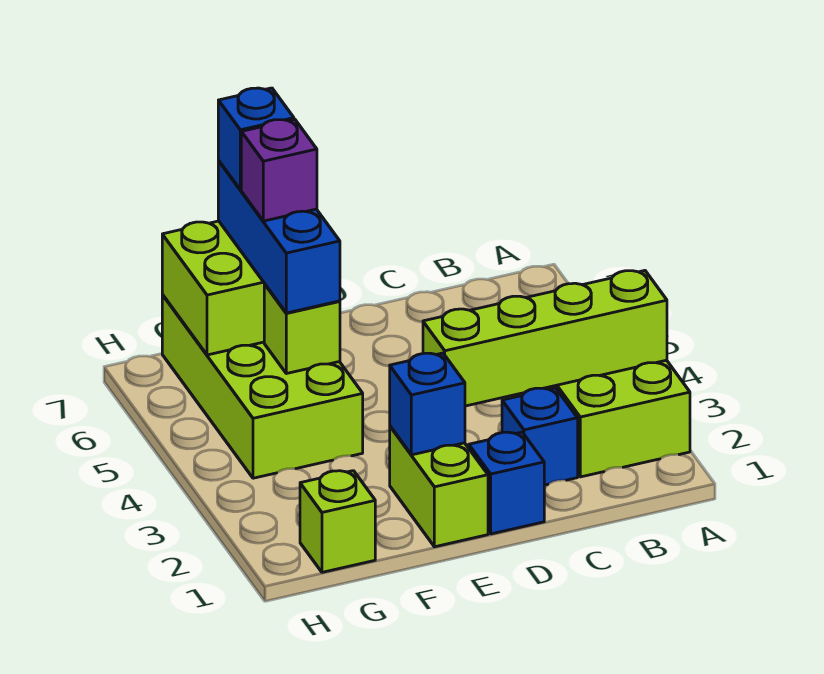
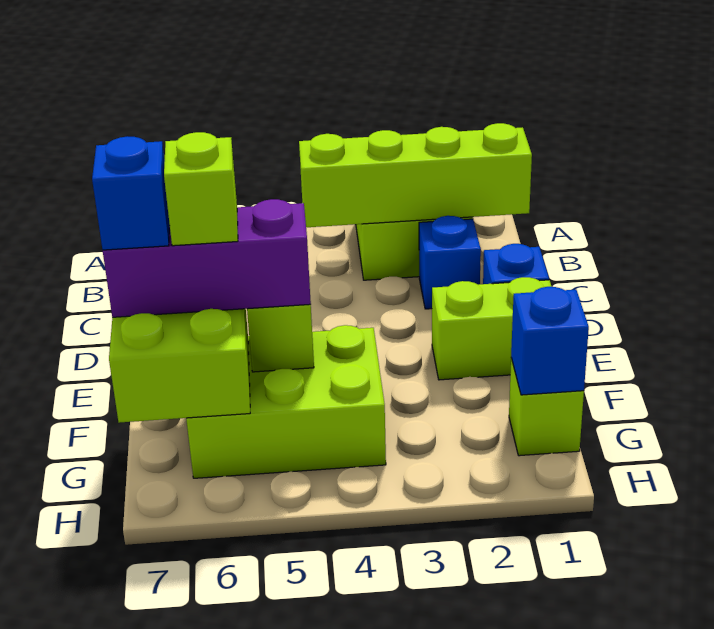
lime brick A3:D3 level 2 -> lime brick B1:B4 level 2
blue brick E2 level 2 -> blue brick G1 level 2
lime brick F4:G7 level 1 -> lime brick F4:G6 level 1
blue brick F5:F7 level 3 -> purple brick F5:F7 level 3
purple brick F6 level 4 -> lime brick F6 level 4

